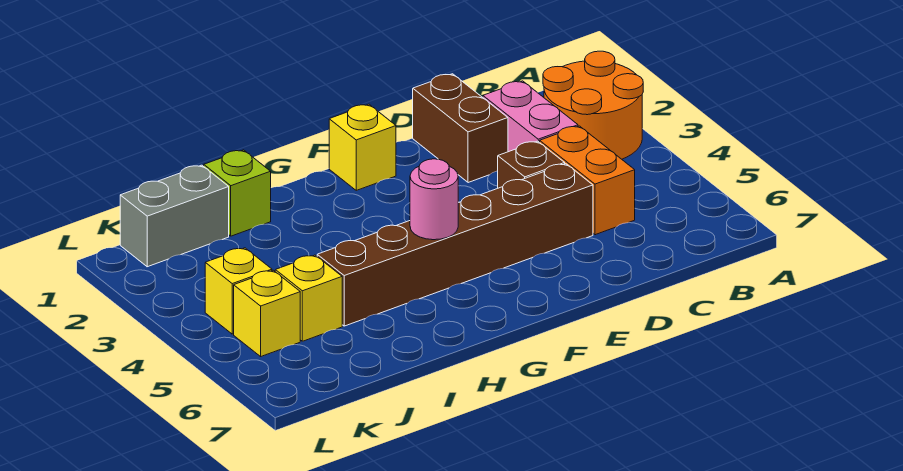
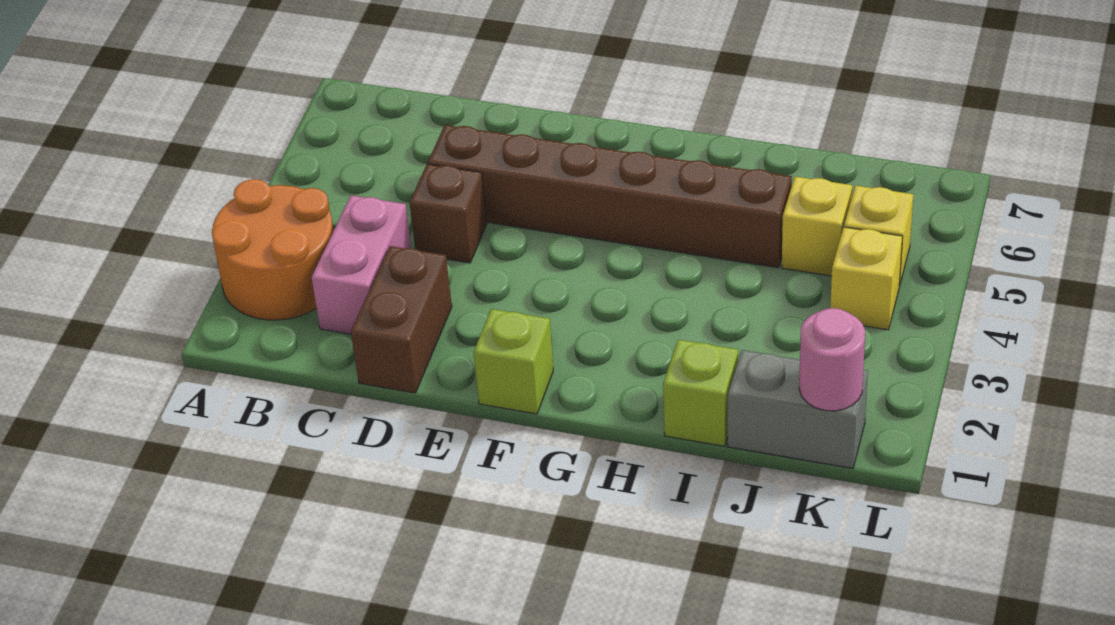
orange brick C4:C5 level 1 -> none
yellow brick F1 level 1 -> lime brick F1 level 1
pink round brick G5 level 2 -> pink round brick K1 level 2

